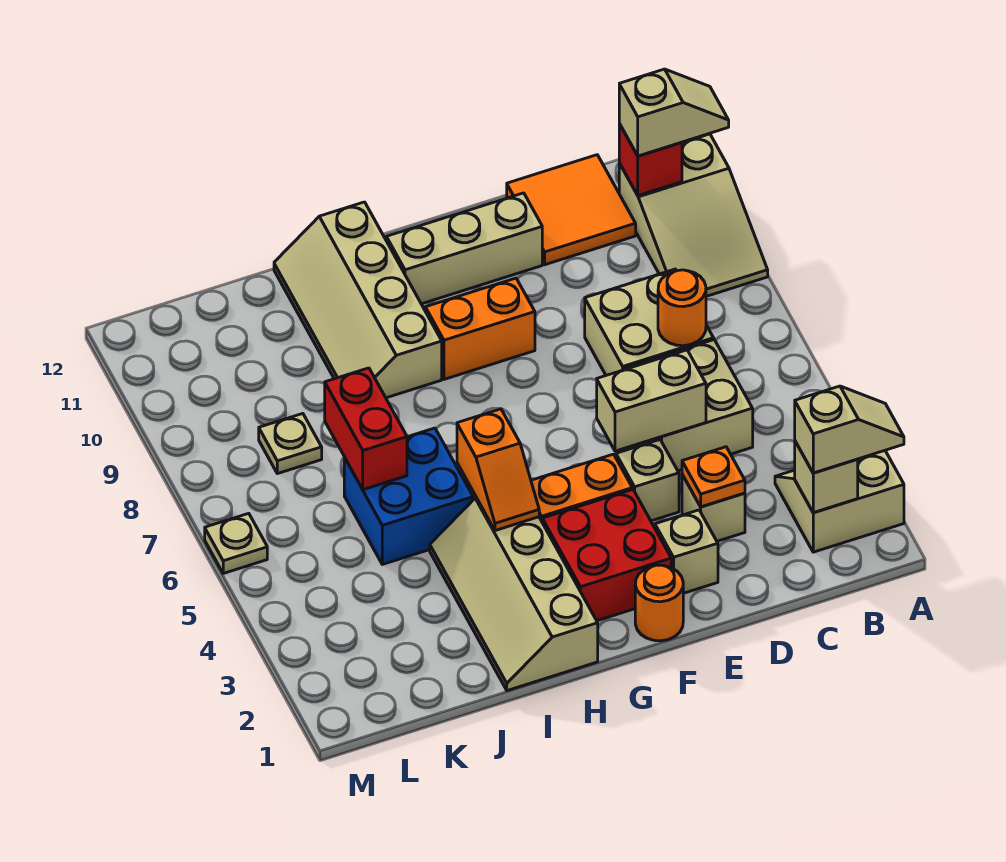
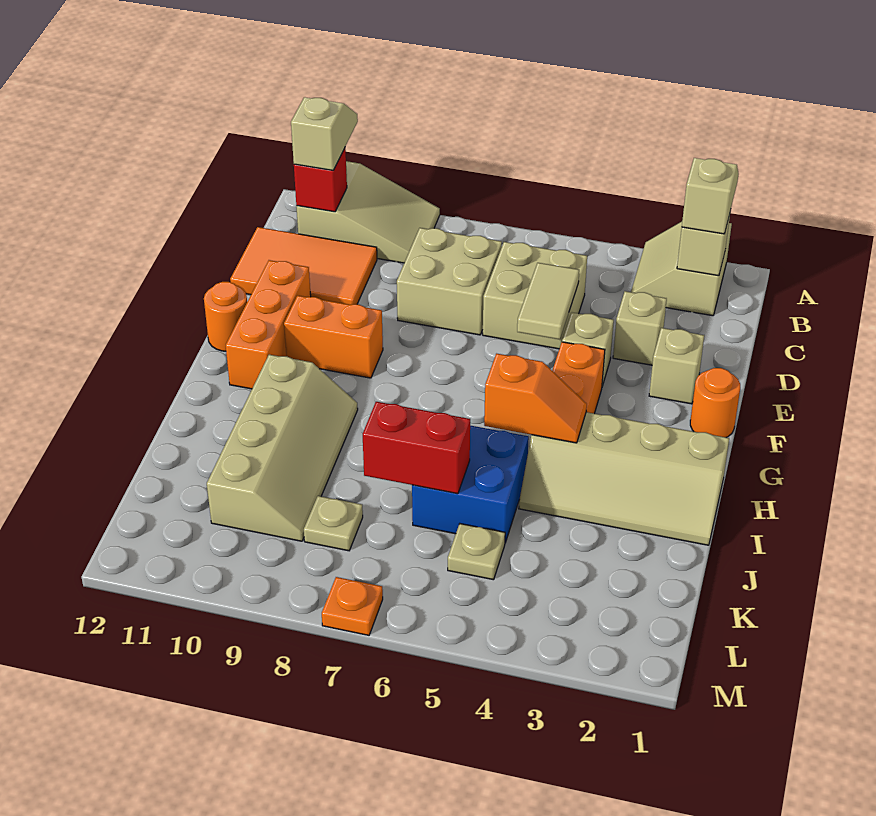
orange round brick C7 level 2 -> orange round brick F12 level 1
orange tile C11:D12 level 1 -> orange tile C10:D12 level 1
orange plate D3 level 2 -> orange plate M7 level 1
tan brick D5:E5 level 2 -> tan tile D5:E5 level 2
tan brick E11:G11 level 1 -> orange brick E11:G11 level 1
red brick F2:G3 level 1 -> none
orange brick F9:G9 level 1 -> orange brick F9:F10 level 1
tan slope H9:I12 level 1 top H -> tan slope H9:K10 level 1 top 10
tan plate M6 level 1 -> tan plate K5 level 1

